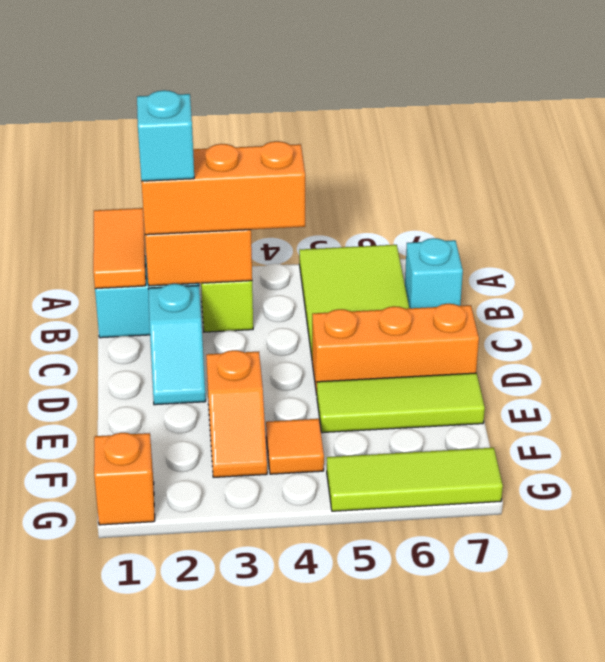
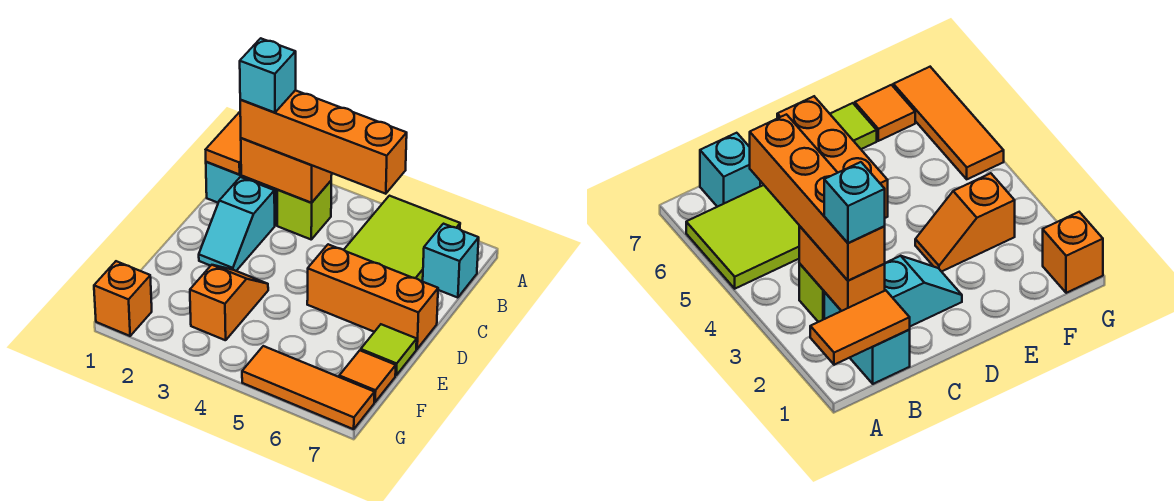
orange brick B2:B4 level 3 -> orange brick B2:B5 level 3
orange slope E3:F3 level 1 top E -> orange slope E3:F3 level 1 top F
lime tile E5:E7 level 1 -> lime tile E7 level 1
orange tile F4 level 1 -> orange tile F7 level 1
lime tile G5:G7 level 1 -> orange tile G5:G7 level 1

